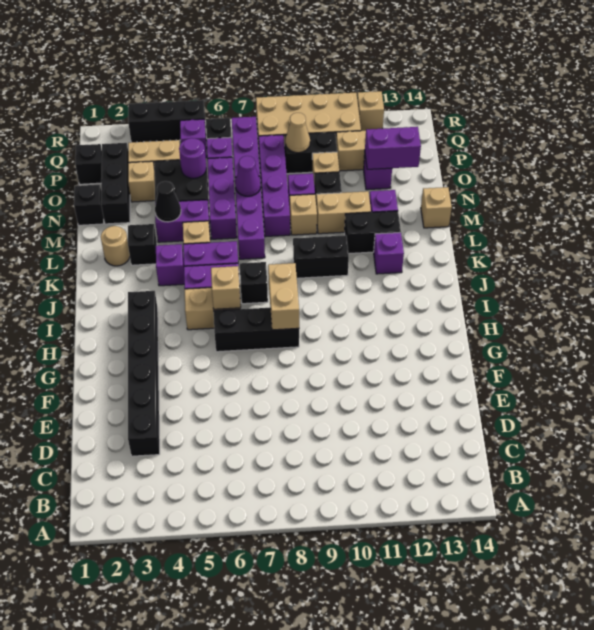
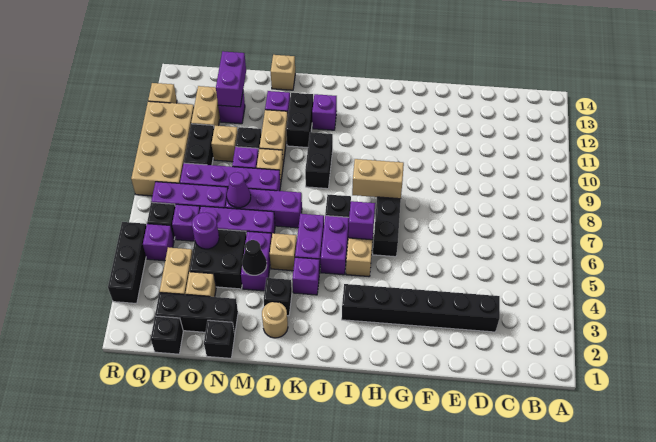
tan brick I6 level 2 -> purple brick I6 level 2
tan cone P9 level 2 -> none

